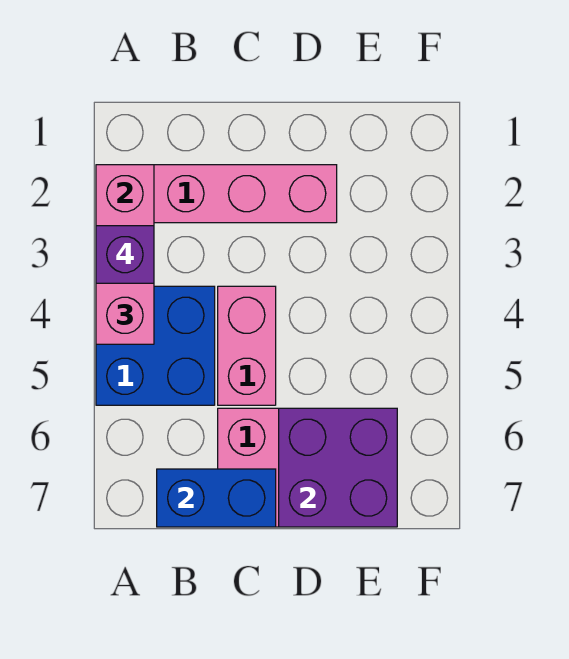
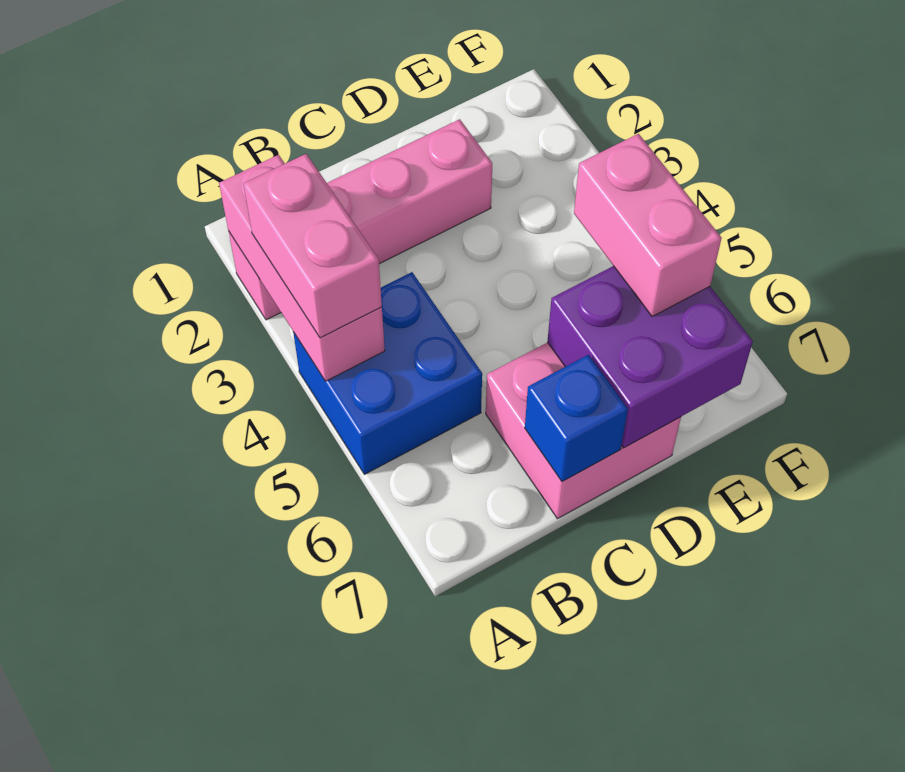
purple brick A3 level 4 -> none
blue brick B7:C7 level 2 -> blue brick C7 level 2
pink brick C4:C5 level 1 -> pink brick E5:E6 level 3

